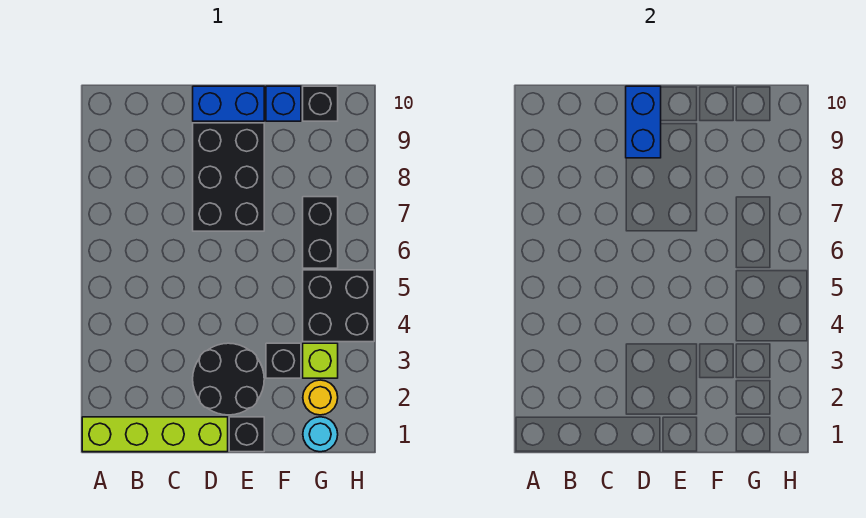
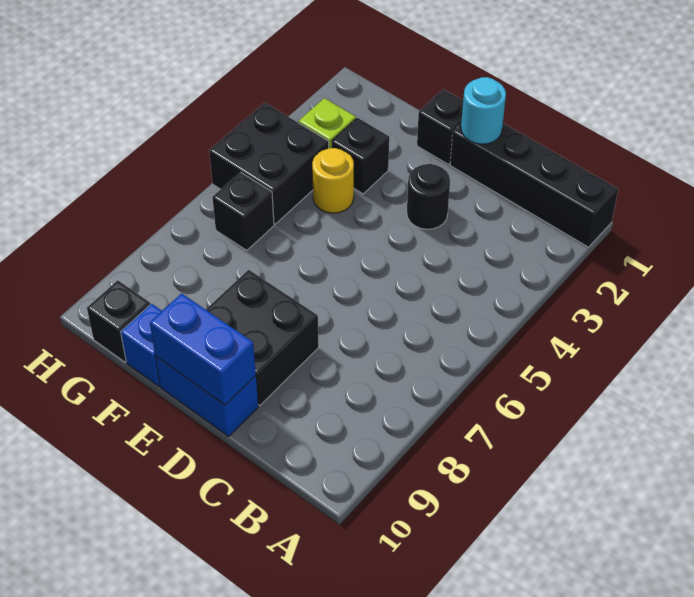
lime brick A1:D1 level 1 -> black brick A1:D1 level 1
black round brick D2:E3 level 1 -> black round brick D3 level 1
black brick D7:E9 level 1 -> black brick D8:E9 level 1
blue brick D9:D10 level 2 -> blue brick D10:E10 level 2
cyan round brick G1 level 1 -> cyan round brick D1 level 2
yellow round brick G2 level 1 -> yellow round brick F4 level 1
black brick G6:G7 level 1 -> black brick G6 level 1

